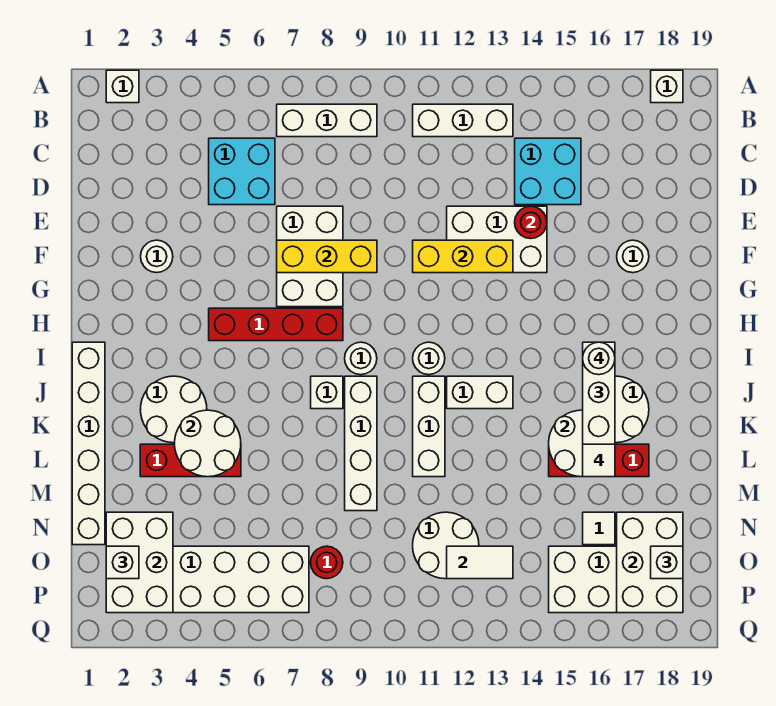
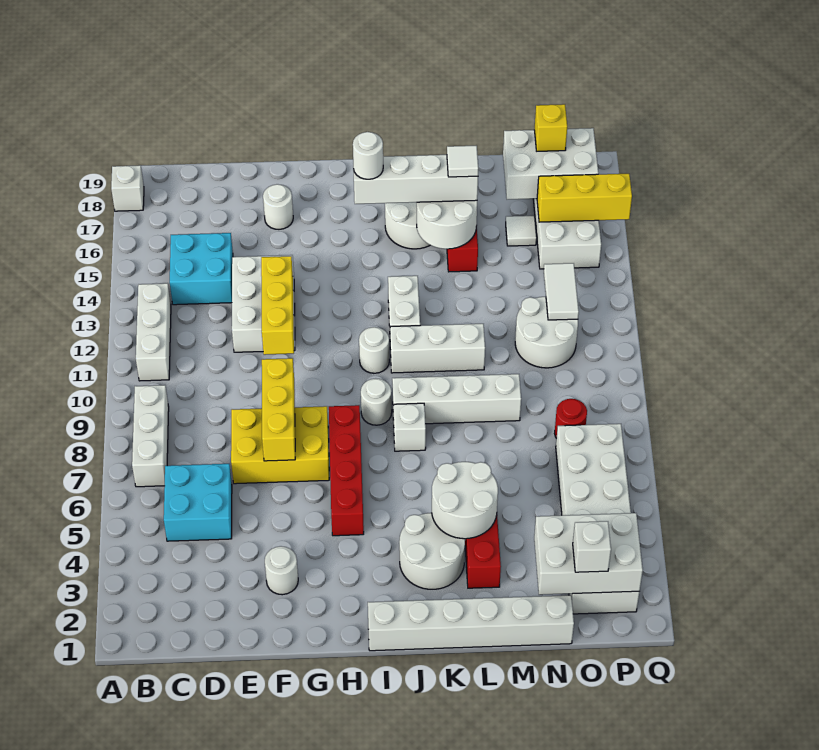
white brick A2 level 1 -> none
white brick E7:G8 level 1 -> yellow brick E7:G8 level 1
red round brick E14 level 2 -> none
none -> yellow brick O16:Q16 level 2
white brick O18 level 3 -> yellow brick O18 level 3

